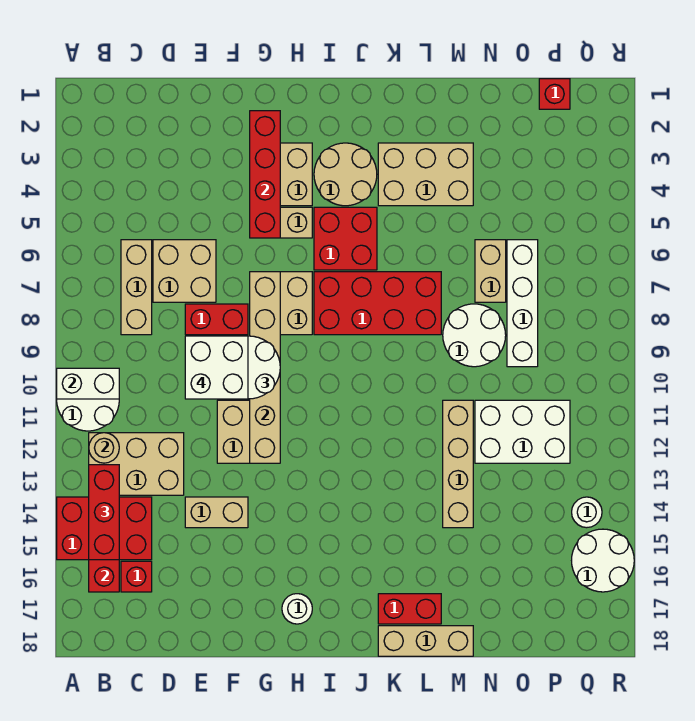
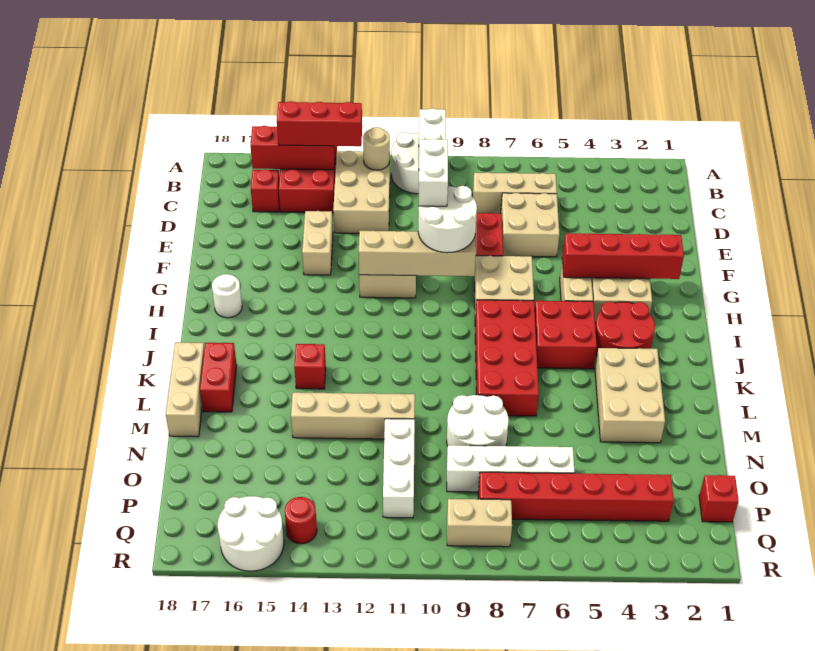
white brick E9:F10 level 4 -> white brick E10:F10 level 4
tan brick G7:G12 level 2 -> tan brick G9:G12 level 2
tan round brick I3:J4 level 1 -> red round brick I3:J4 level 1
none -> red brick K14 level 1
tan brick N6:N7 level 1 -> tan brick Q8:Q9 level 1
white brick N11:P12 level 1 -> white brick N11:P11 level 1
none -> red brick P3:P8 level 1
white round brick Q14 level 1 -> red round brick Q14 level 1

